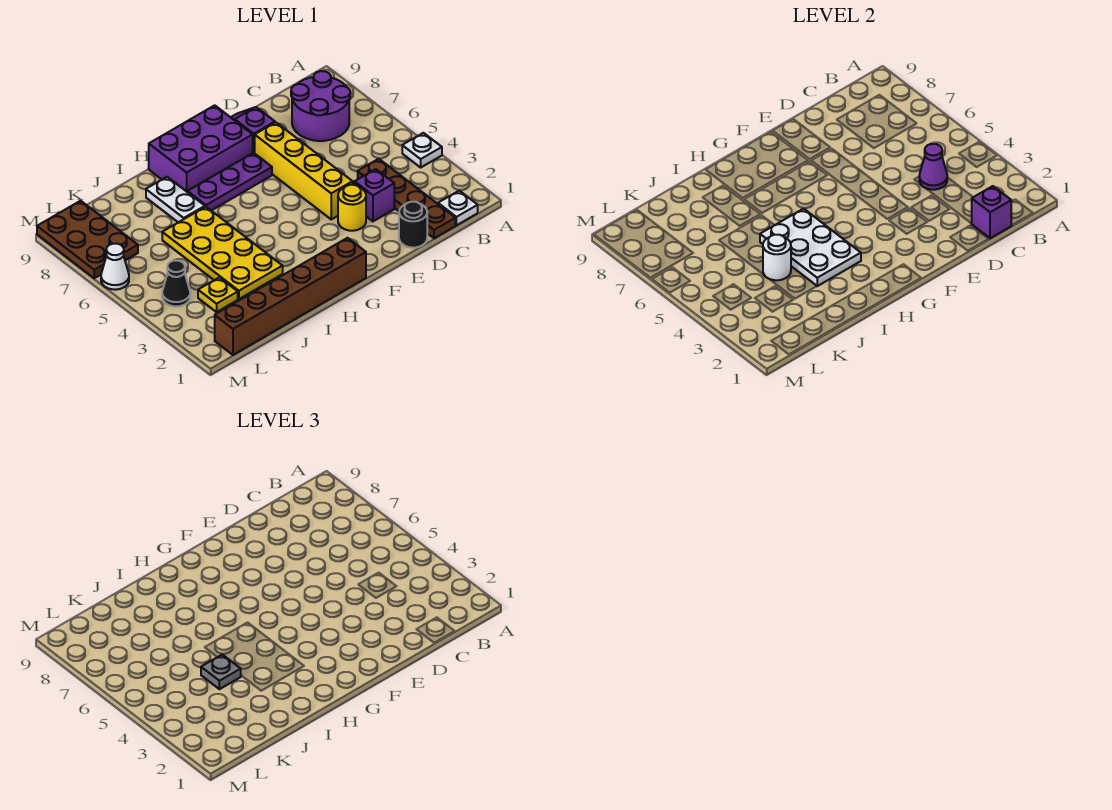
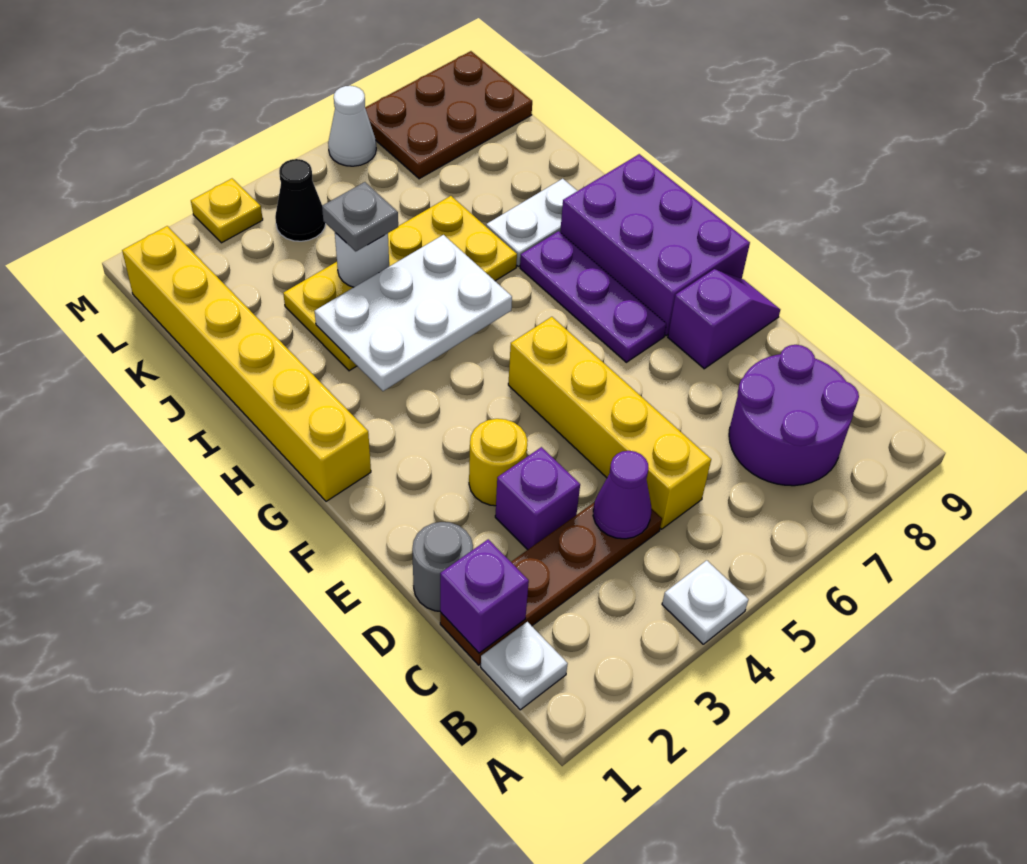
black round brick D1 level 1 -> grey round brick D1 level 1
yellow brick E4:E7 level 1 -> yellow brick C5:F5 level 1
brown brick G1:L1 level 1 -> yellow brick G1:L1 level 1
yellow plate K3 level 1 -> yellow plate M3 level 1

